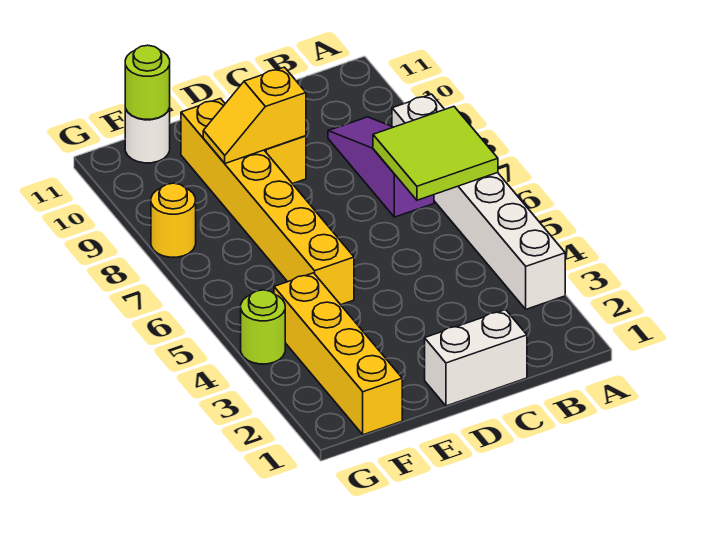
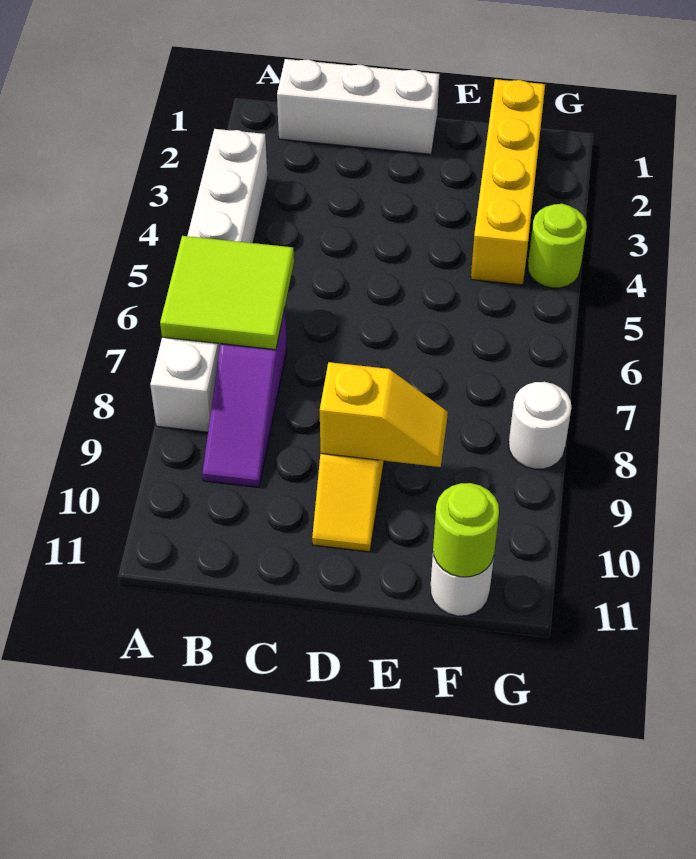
white brick C1:D1 level 1 -> white brick B1:D1 level 1
yellow brick E5:E10 level 1 -> none
yellow round brick G8 level 1 -> white round brick G8 level 1

